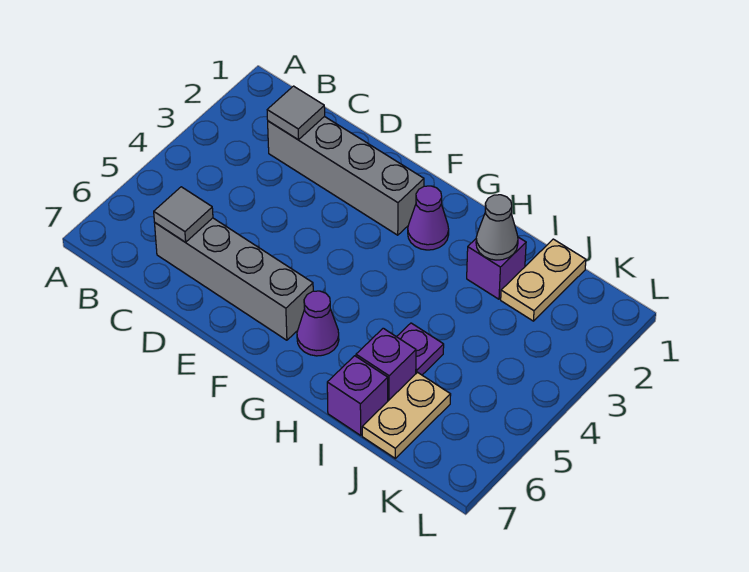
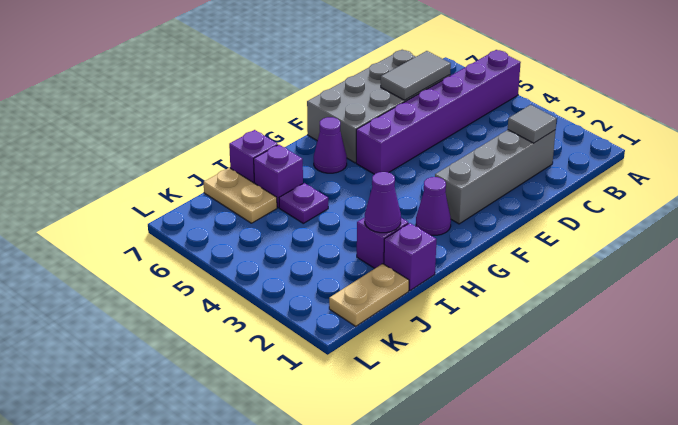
none -> purple brick A5:F5 level 1
grey brick C6:F6 level 1 -> grey brick C6:F7 level 1
grey tile C6 level 2 -> grey tile C6:D6 level 2
none -> purple brick I1 level 1
grey cone I2 level 2 -> purple cone I2 level 2
tan plate J1:J2 level 1 -> tan plate J1:K1 level 1

